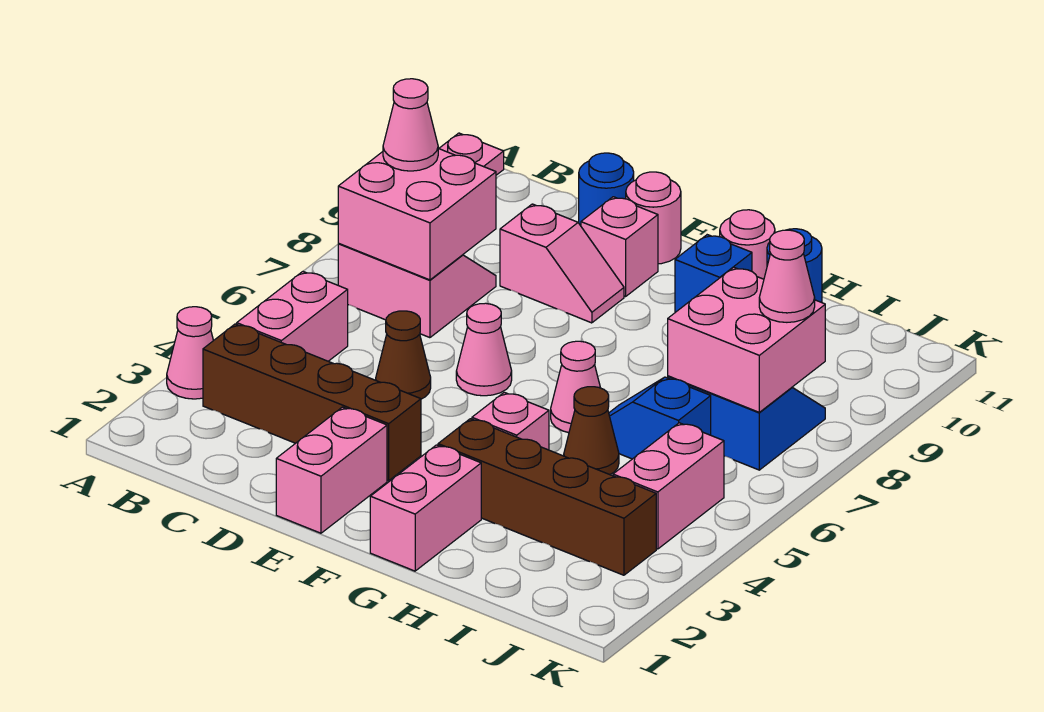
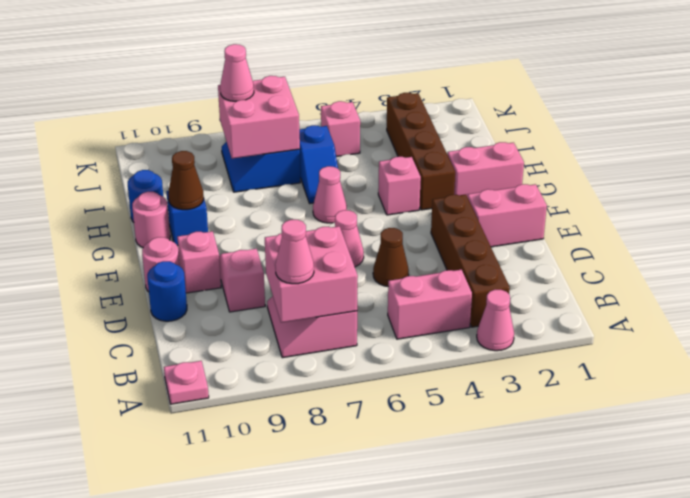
brown cone H5 level 1 -> brown cone G10 level 2
pink brick J4:J5 level 1 -> pink brick J5 level 1

